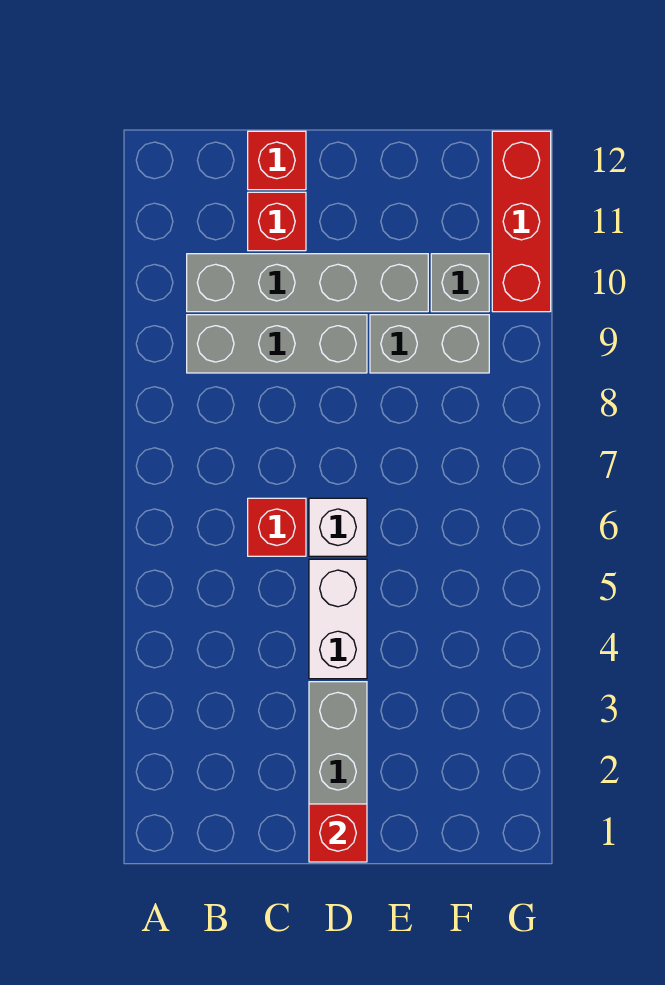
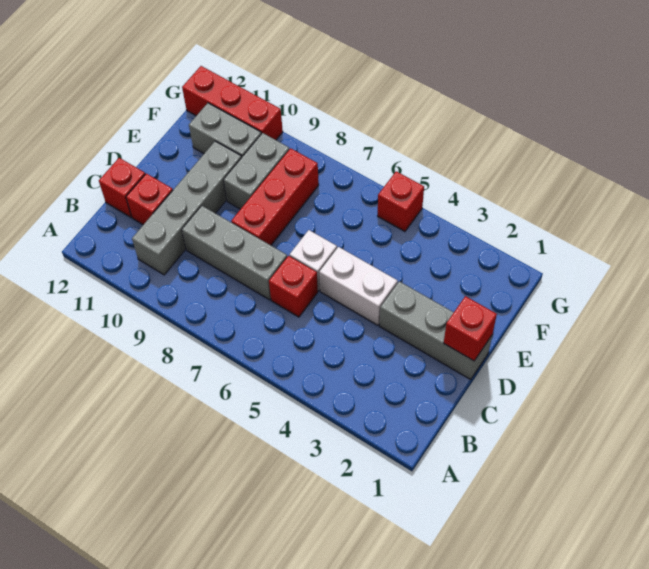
grey brick B9:D9 level 1 -> grey brick C7:C9 level 1
none -> red brick D8:F8 level 1
grey brick F10 level 1 -> grey brick F10:F11 level 1
none -> red brick G5 level 1

